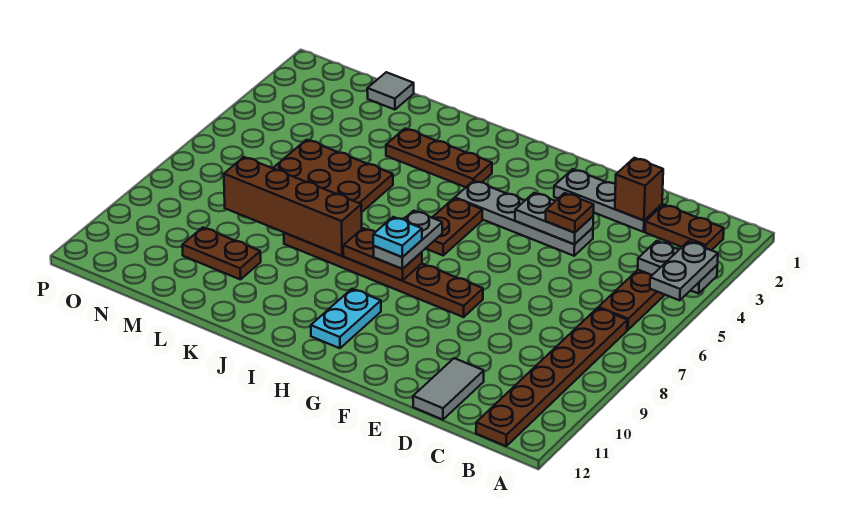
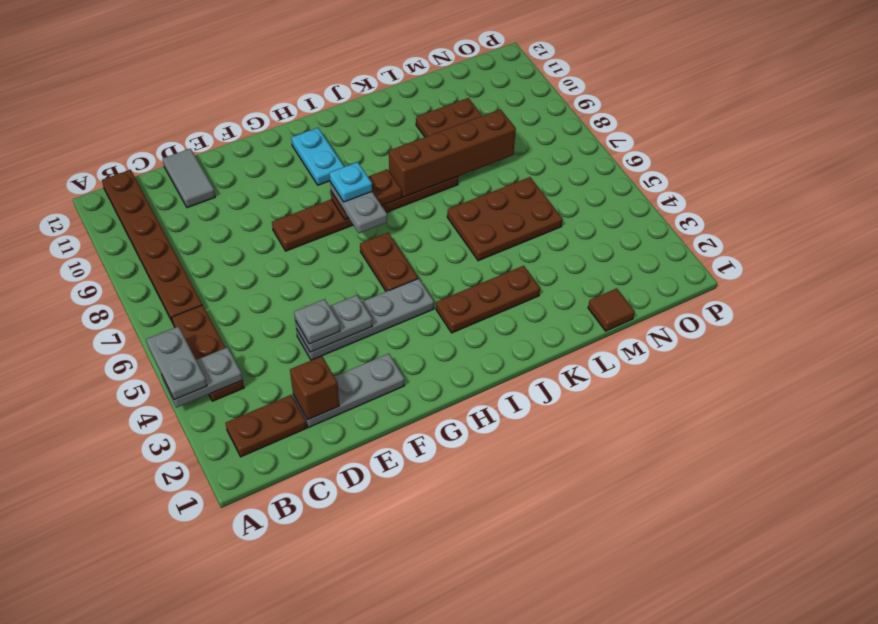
brown plate E4 level 3 -> grey plate E4 level 3
grey tile M1 level 1 -> brown tile M1 level 1

